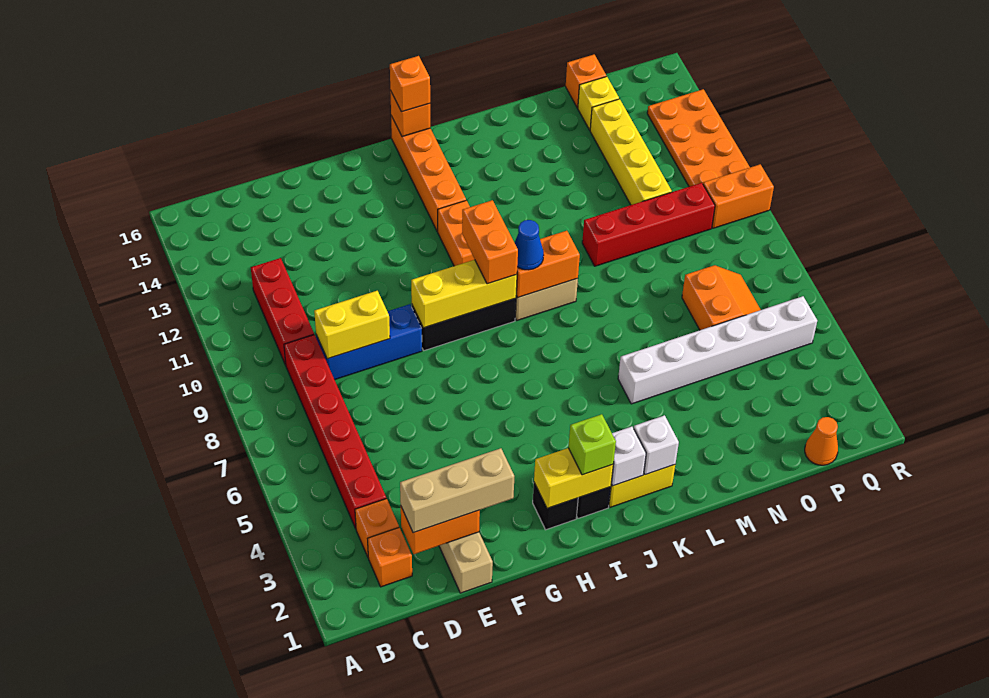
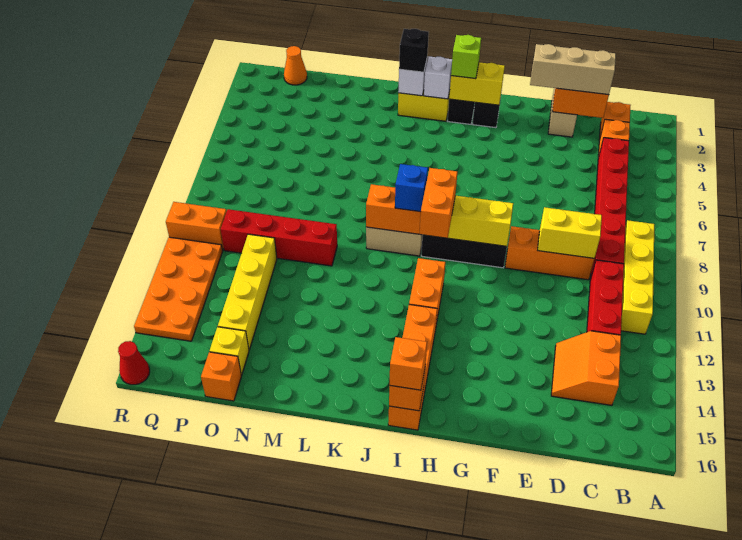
none -> yellow brick B8:B11 level 1
blue brick D9:F9 level 1 -> orange brick D9:F9 level 1
blue cone J9 level 3 -> blue brick J9 level 3
none -> black brick K2 level 3
white brick L5:Q5 level 1 -> none
orange slope O6:P7 level 1 top O -> orange slope C13:D14 level 1 top C
none -> red cone R16 level 1

